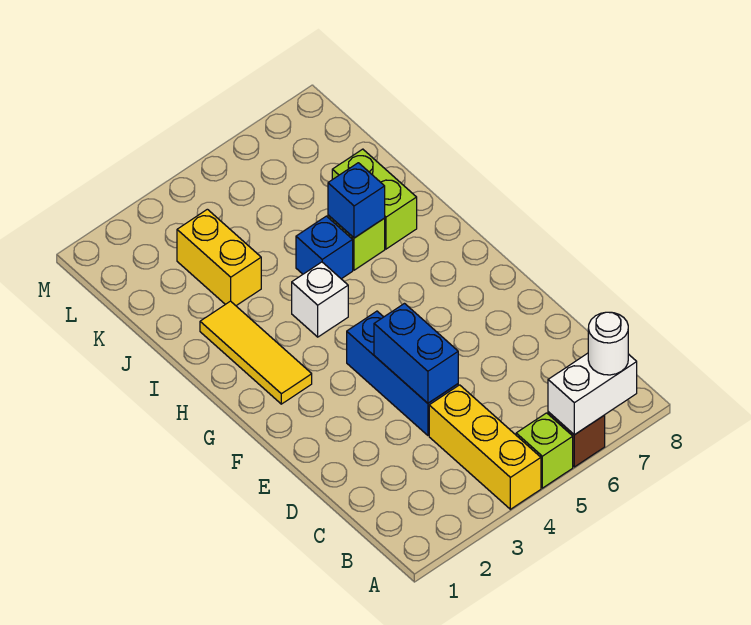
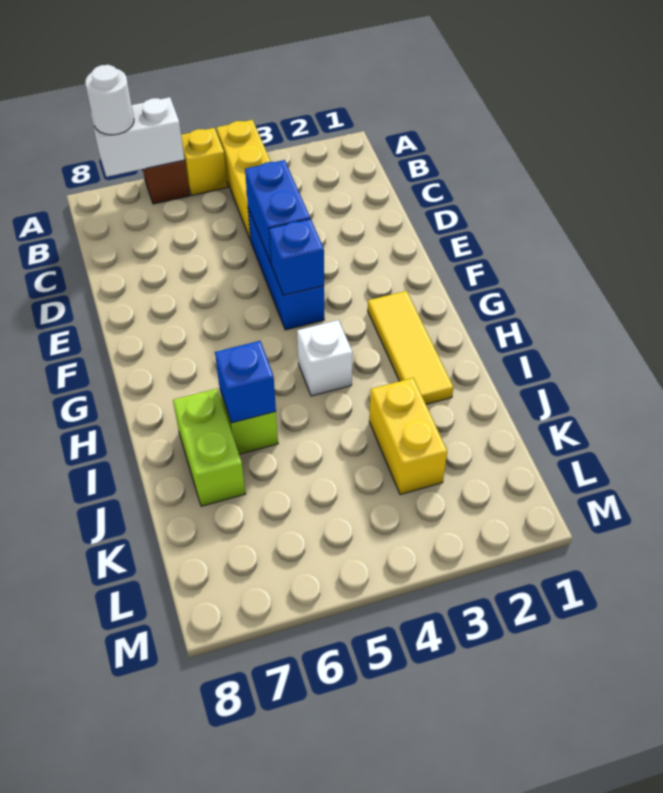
lime brick A5 level 1 -> yellow brick A5 level 1
blue brick I5 level 1 -> blue brick F4 level 2

